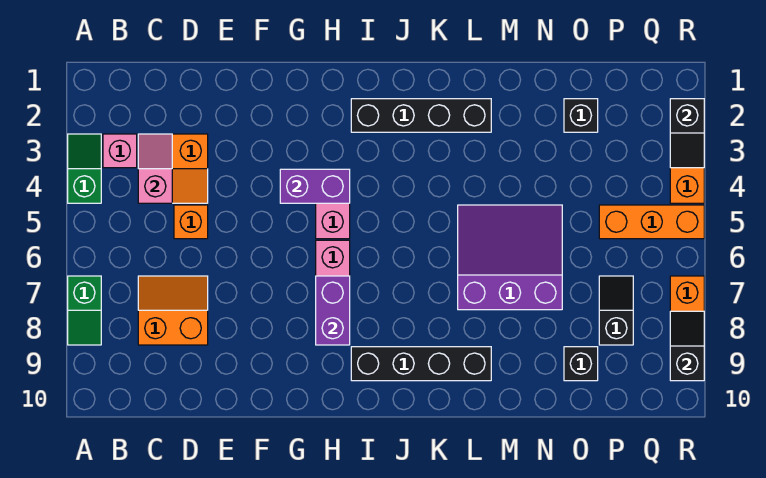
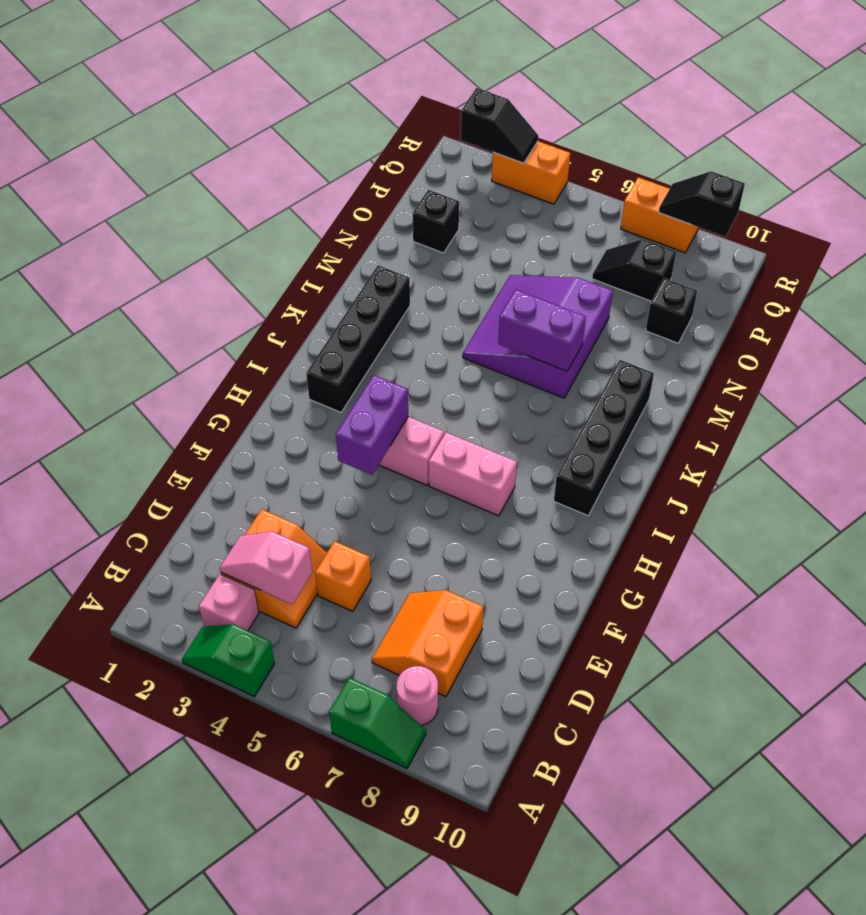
none -> pink round brick B8 level 1
purple brick H7:H8 level 2 -> purple brick L6:L7 level 2
orange brick P5:R5 level 1 -> none

